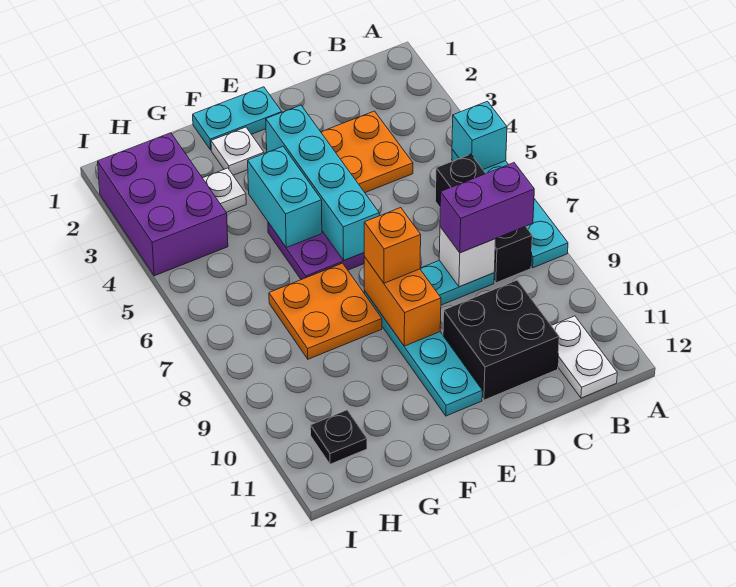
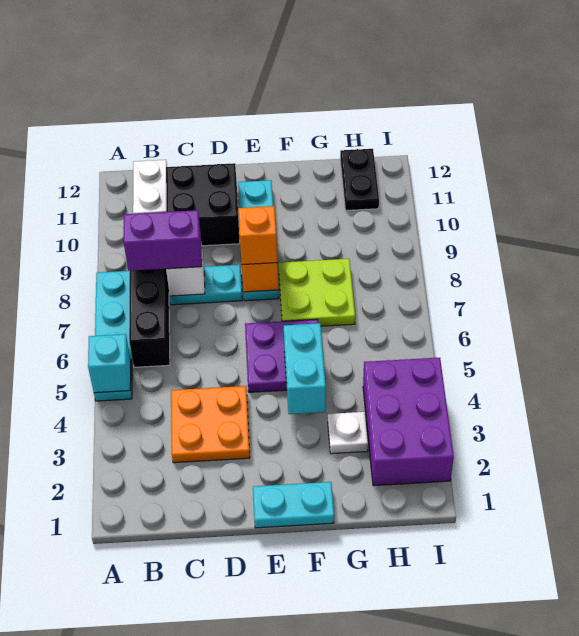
cyan brick E3:E6 level 2 -> none
white plate F2 level 1 -> none
orange plate F7:G8 level 1 -> lime plate F7:G8 level 1
black plate H11 level 1 -> black plate H11:H12 level 1

